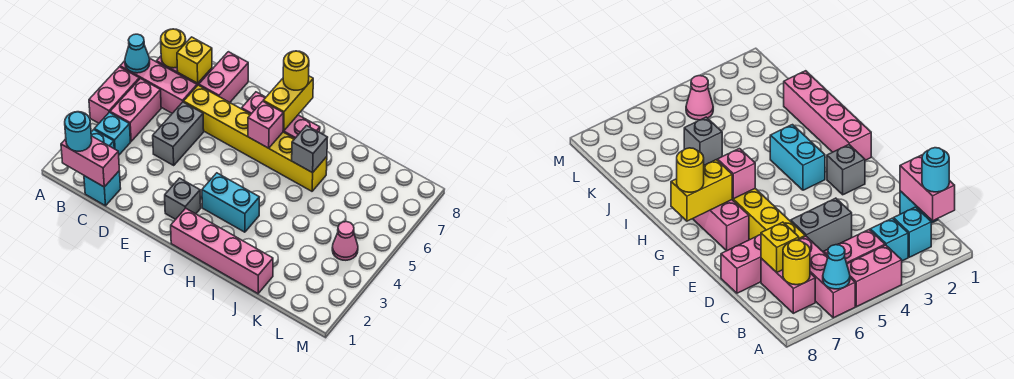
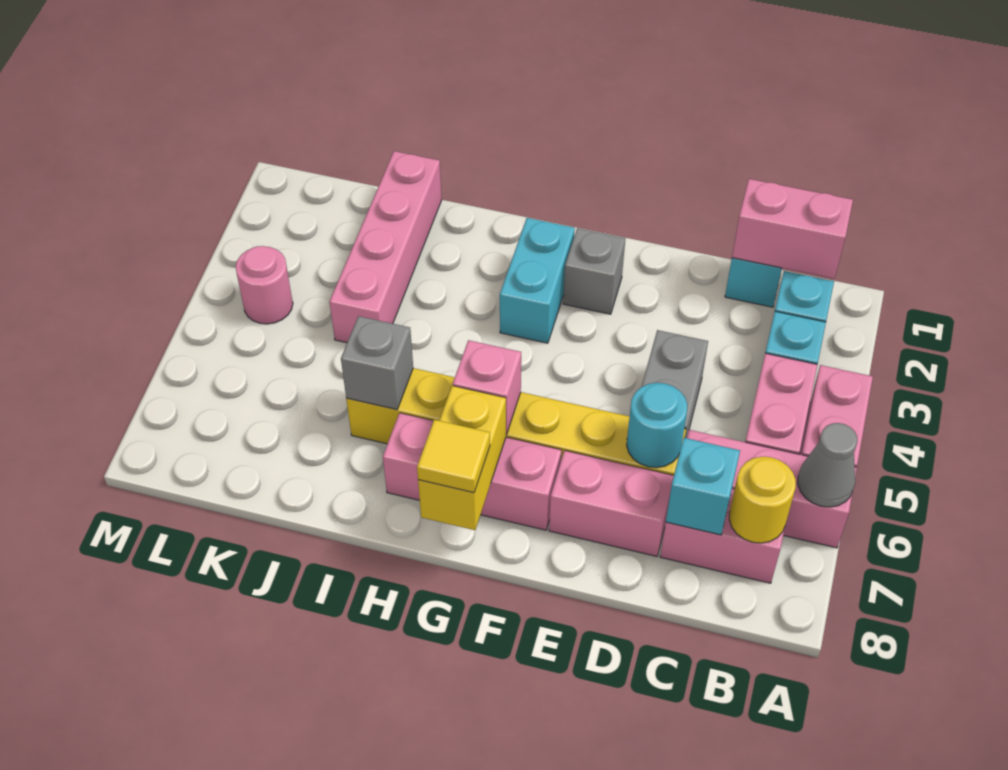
cyan cone A6 level 2 -> grey cone A6 level 2
cyan round brick B1 level 3 -> cyan round brick D6 level 2
yellow brick C7 level 2 -> cyan brick C7 level 2
pink brick D7:D8 level 1 -> pink brick D7:E7 level 1
pink brick G1:J1 level 1 -> pink brick J1:J4 level 1
cyan brick G3:H3 level 1 -> cyan brick G2:G3 level 1
yellow round brick G8 level 3 -> yellow tile G8 level 3
pink cone L4 level 1 -> pink round brick L4 level 1

